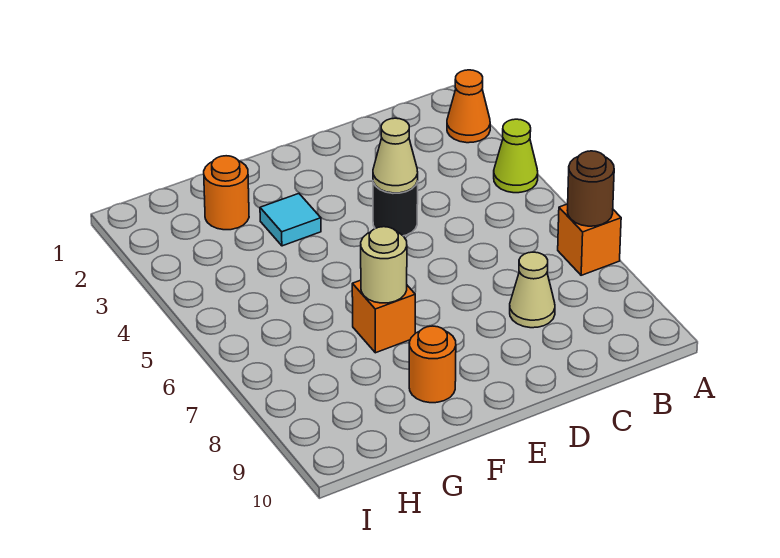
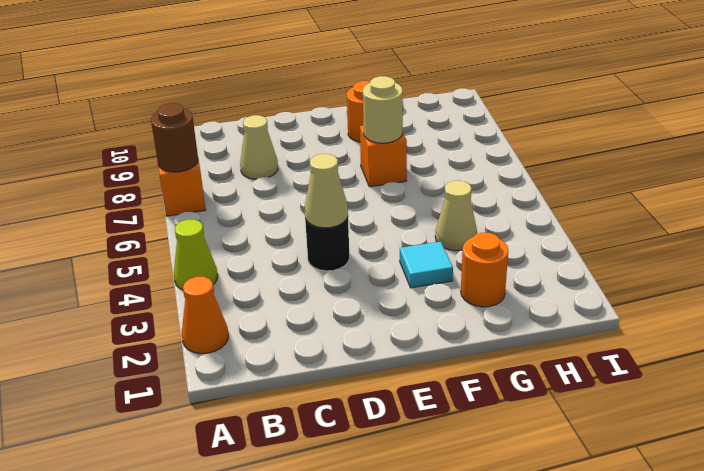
none -> tan cone G4 level 1

